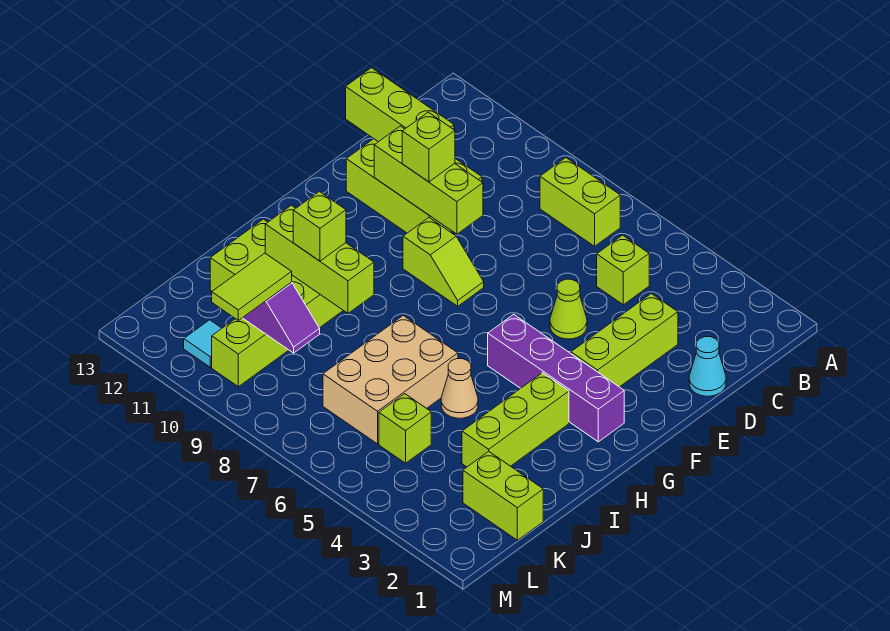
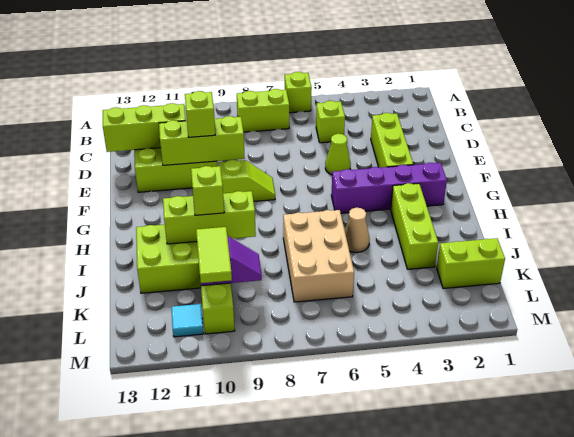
cyan cone D1 level 1 -> none
lime brick K5 level 1 -> lime brick A6 level 1

